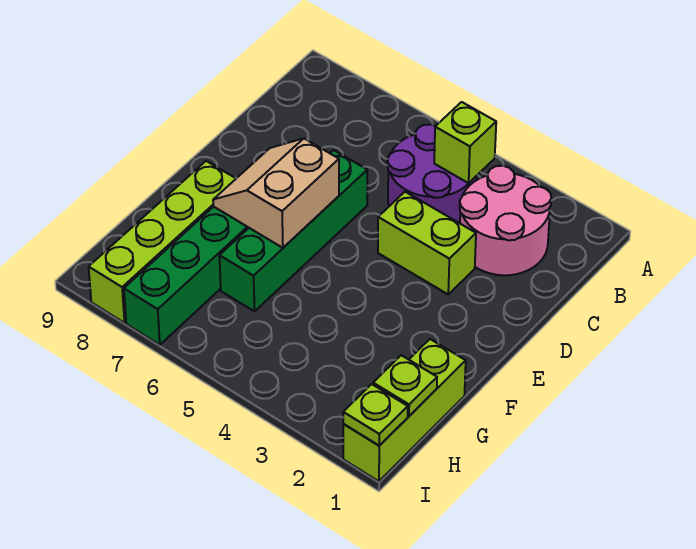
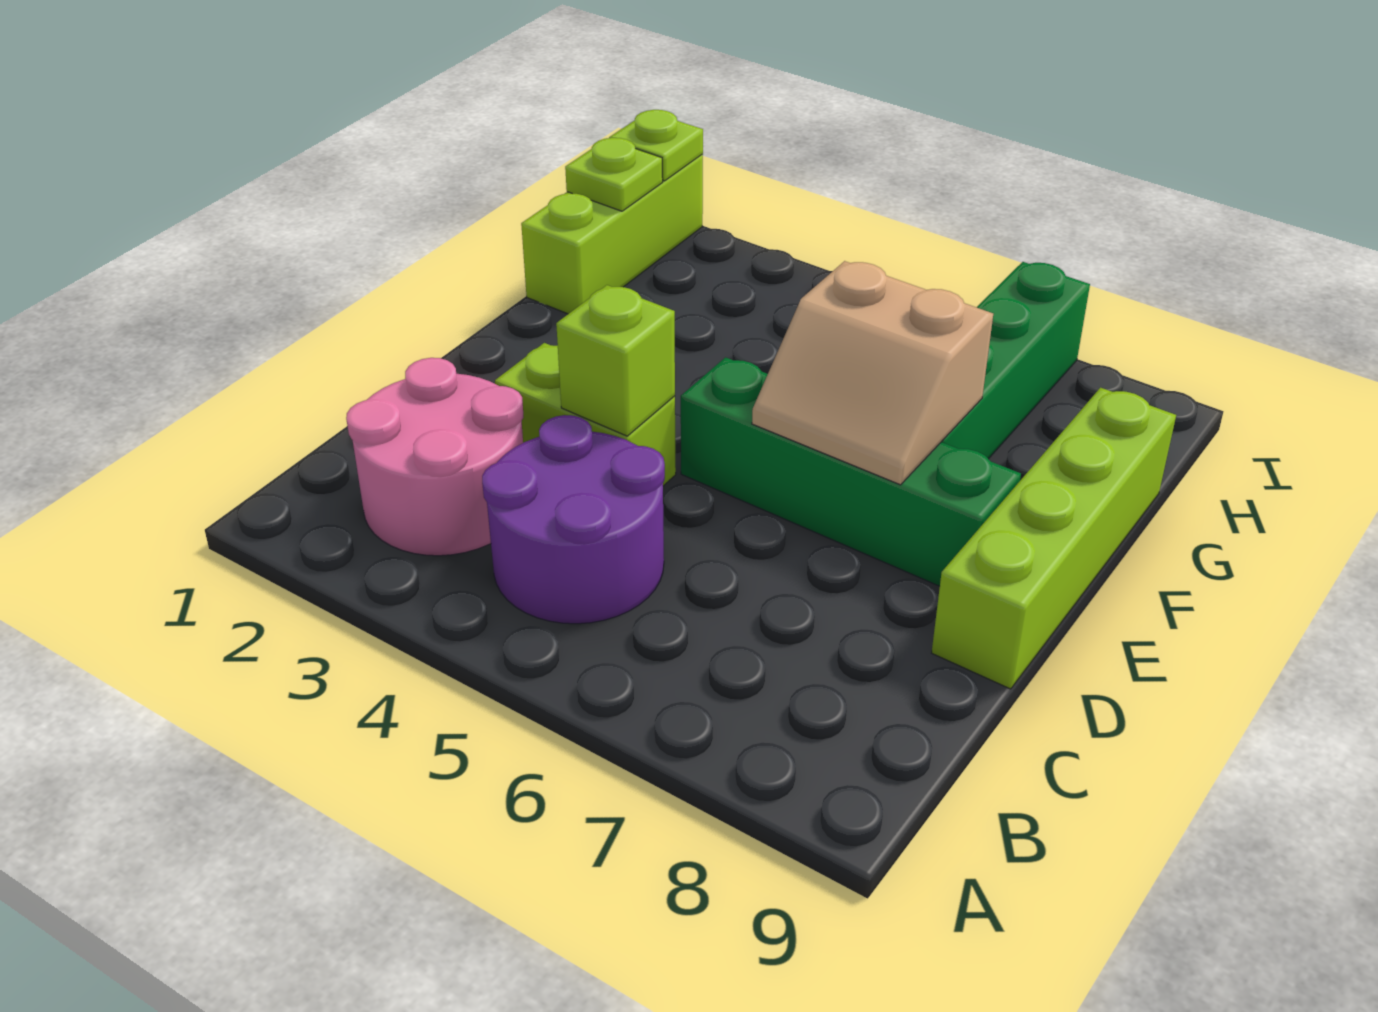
lime brick B4 level 2 -> lime brick D4 level 2
green brick D6:G6 level 1 -> green brick E5:E8 level 1
tan slope E6:F7 level 2 top 6 -> tan slope E6:F7 level 2 top F
lime brick F8:I8 level 1 -> lime brick D9:G9 level 1

